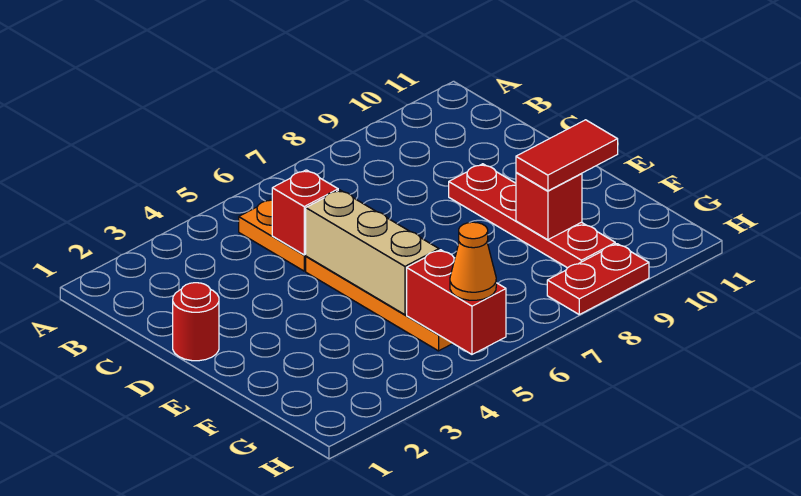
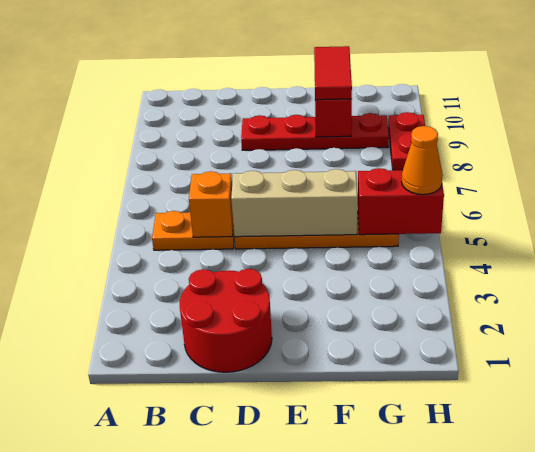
red brick C5 level 2 -> orange brick C5 level 2
red round brick D1 level 1 -> red round brick C1:D2 level 1

